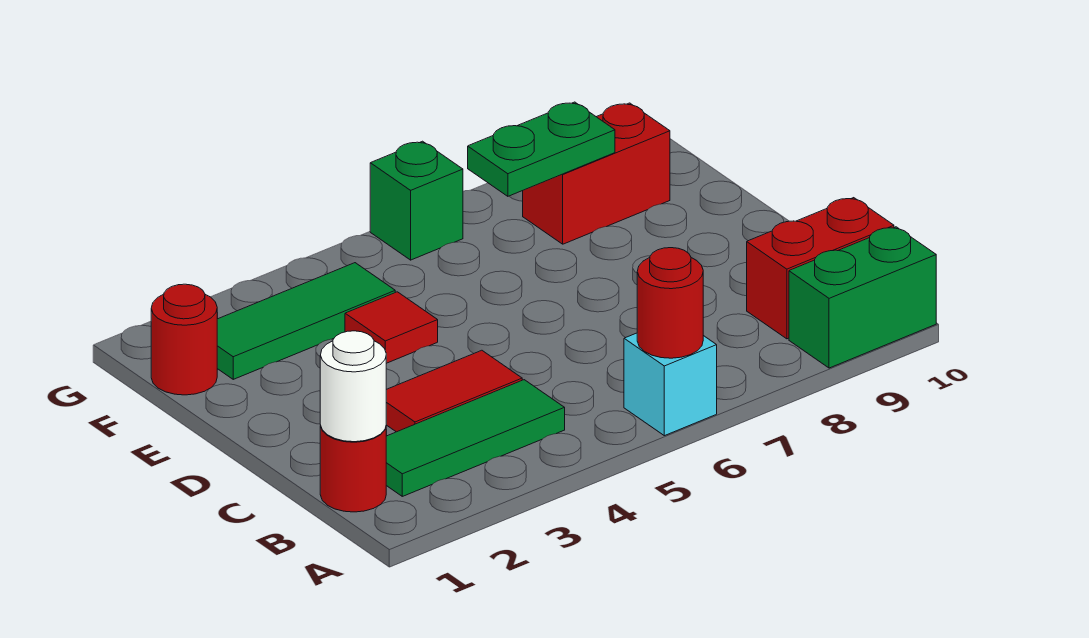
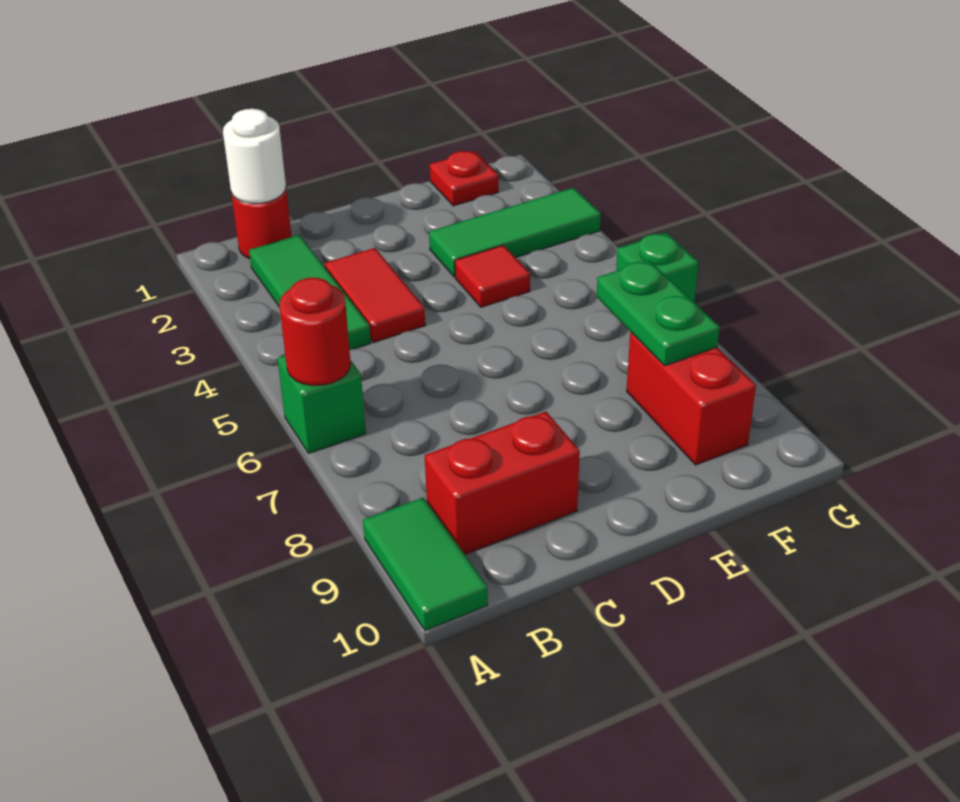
cyan brick A6 level 1 -> green brick A6 level 1
green brick A9:A10 level 1 -> green tile A9:A10 level 1
red brick B9:B10 level 1 -> red brick B9:C9 level 1
red round brick F1 level 1 -> red plate F1 level 1
green tile F2:F4 level 1 -> green tile E3:G3 level 1

